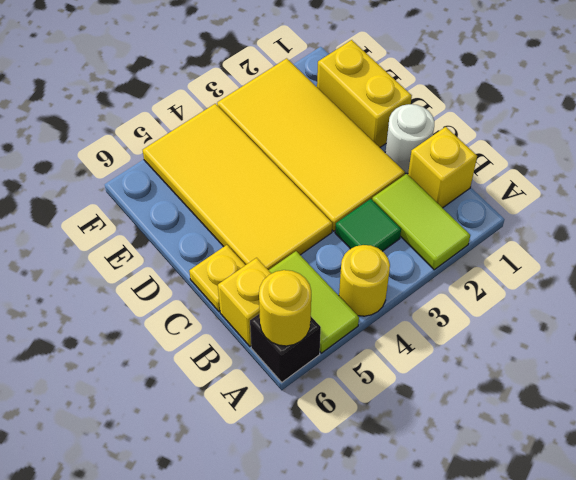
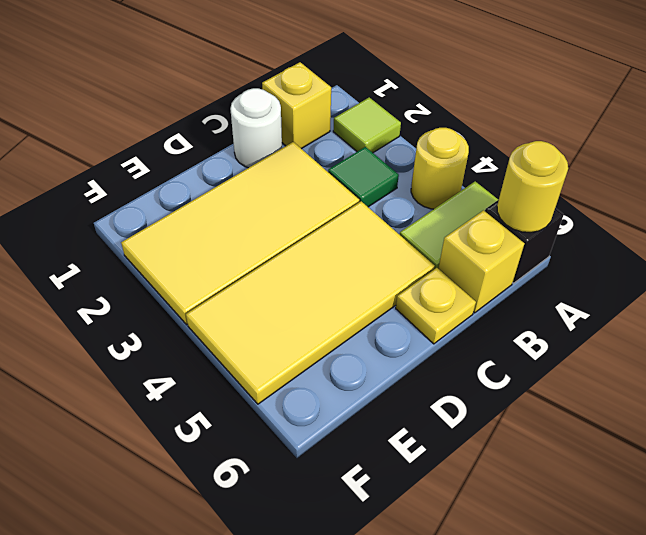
lime tile A2:B2 level 1 -> lime tile A2 level 1
yellow brick D1:E1 level 1 -> none

